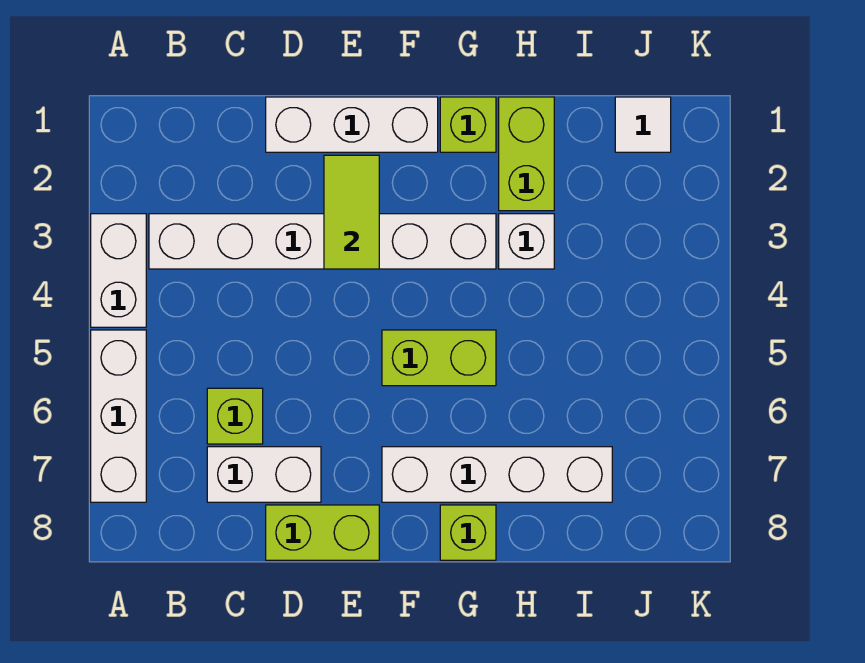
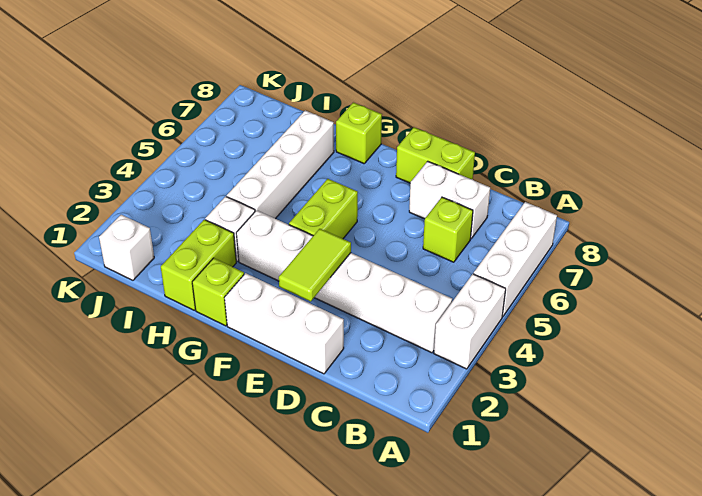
lime brick F5:G5 level 1 -> lime brick F4:F5 level 1
white brick F7:I7 level 1 -> white brick H4:H7 level 1
white tile J1 level 1 -> white brick J1 level 1

